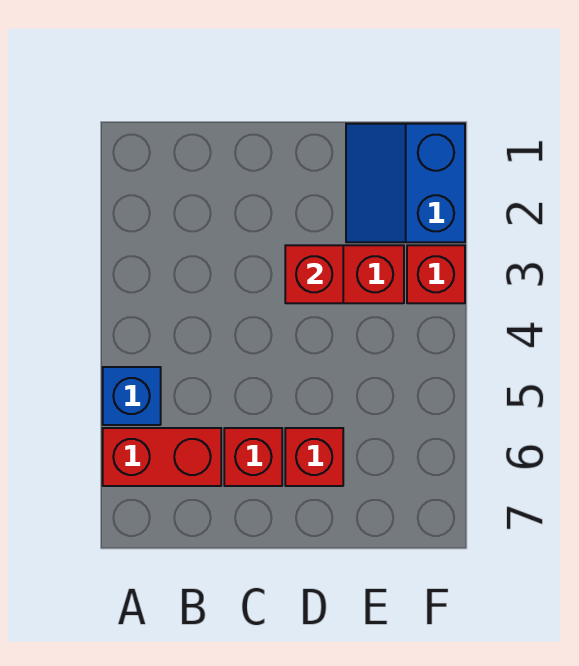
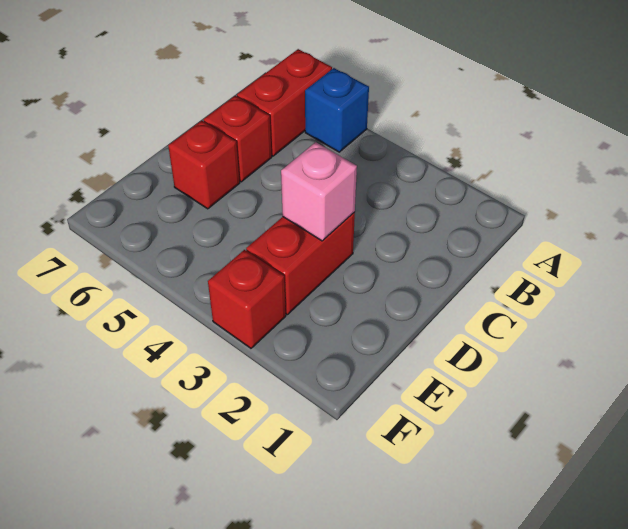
red brick D3 level 2 -> pink brick D3 level 2
blue slope E1:F2 level 1 top F -> none

